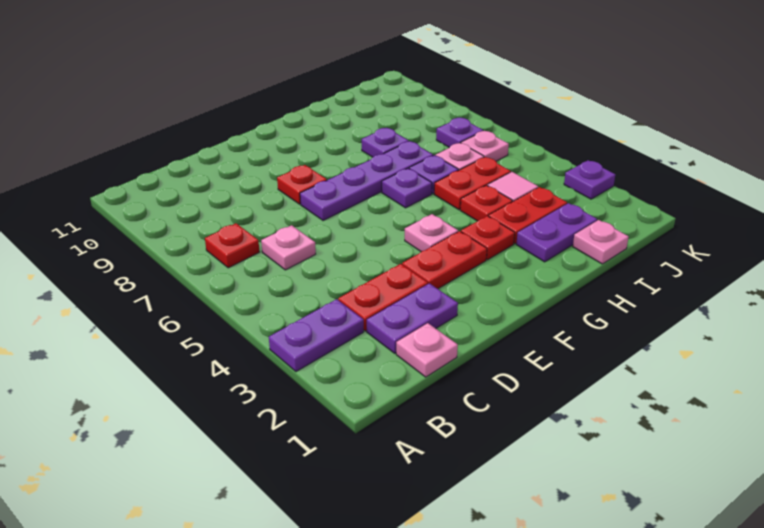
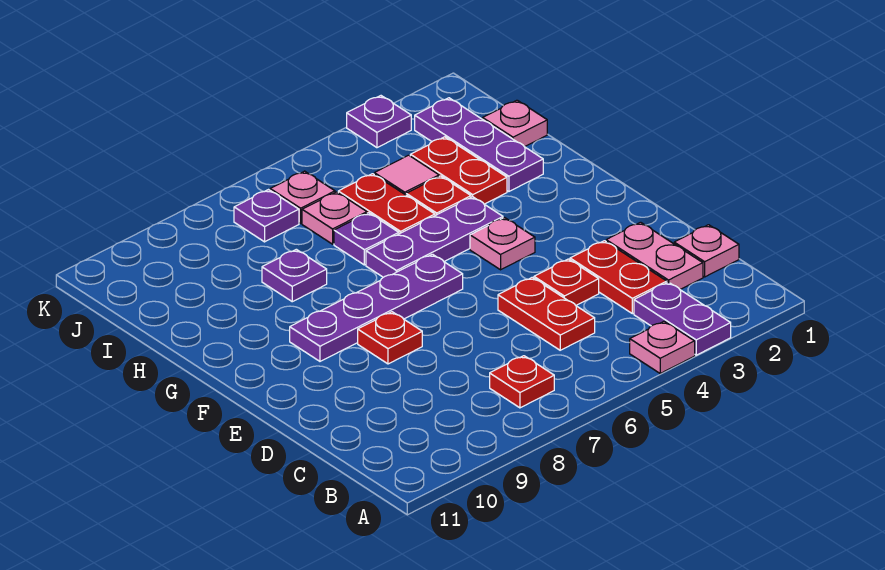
purple plate C2:D2 level 1 -> pink plate C2:D2 level 1
pink plate C6 level 1 -> pink plate A4 level 1
red plate E3:F3 level 1 -> red plate C5:D5 level 1
purple plate E7:H7 level 1 -> purple plate F6:F9 level 1
red plate G3 level 1 -> red plate D4 level 1
purple plate G6 level 1 -> purple plate G4:G6 level 1
purple plate H2:I2 level 1 -> purple plate H2:J2 level 1

